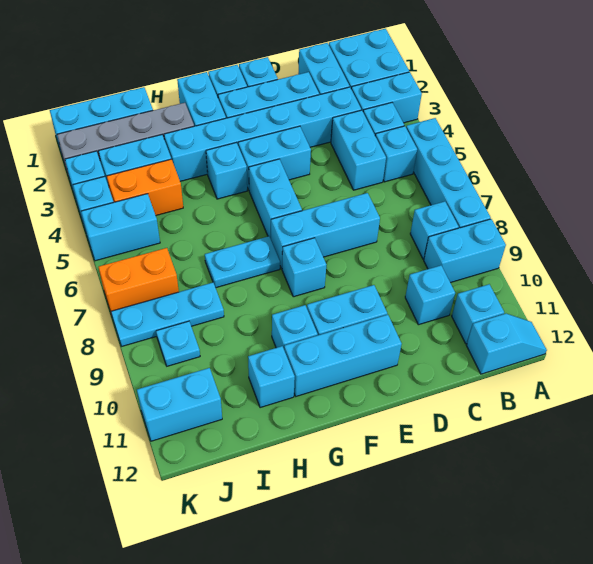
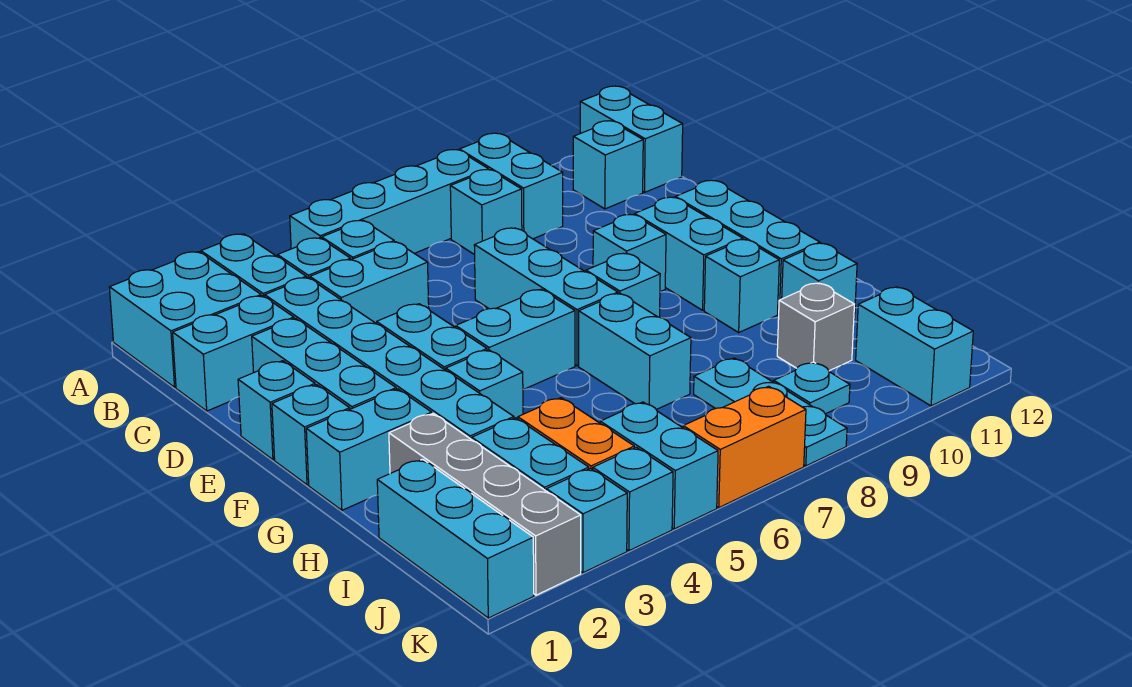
cyan slope A12:B12 level 1 top B -> cyan brick A12:B12 level 1
cyan brick C10 level 1 -> cyan brick E9 level 1
cyan plate G7:H7 level 1 -> cyan brick G7:H7 level 1
none -> grey brick I10 level 1
orange brick J7:K7 level 1 -> orange brick K6:K7 level 1

